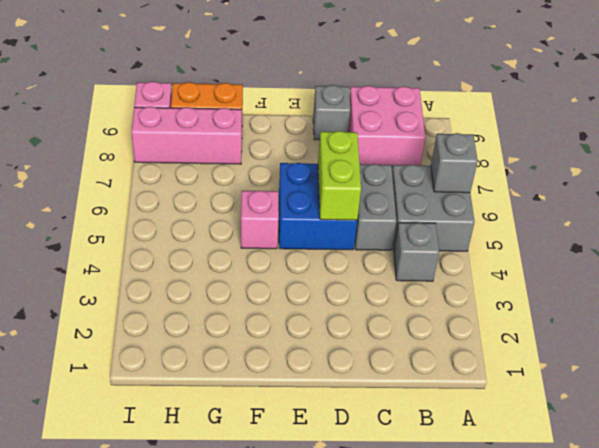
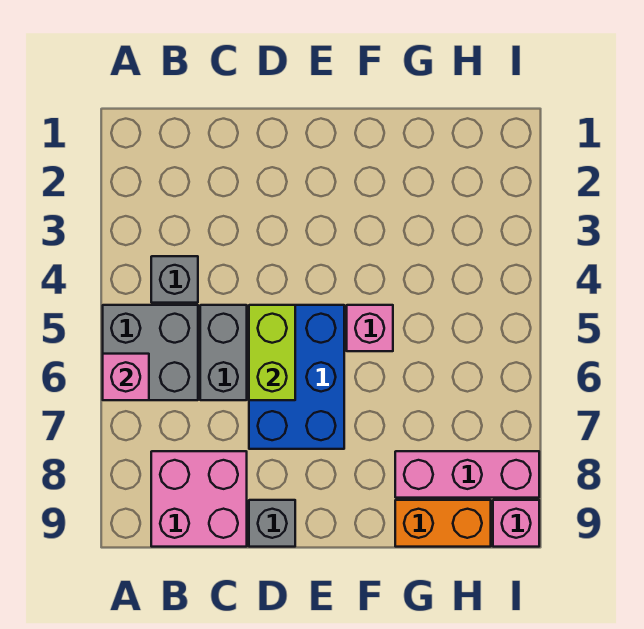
grey brick A6 level 2 -> pink brick A6 level 2
blue brick D5:E6 level 1 -> blue brick D5:E7 level 1

